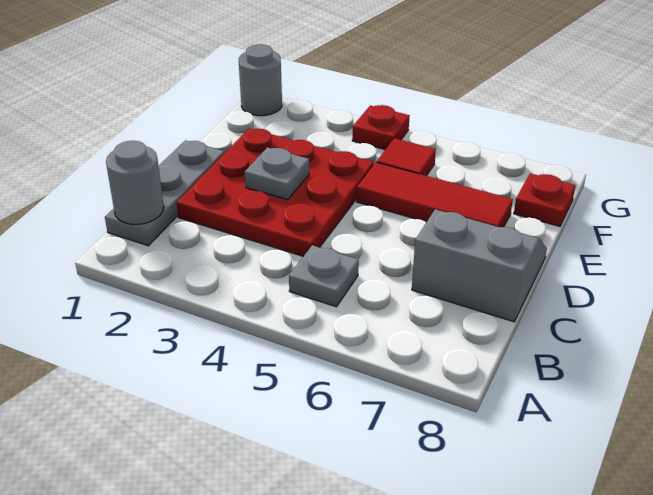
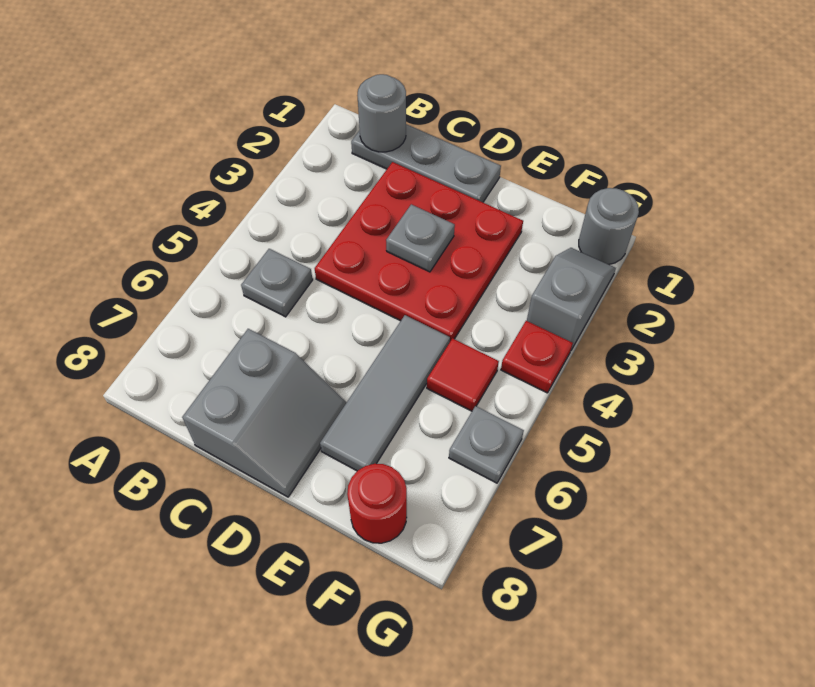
red tile E5:E7 level 1 -> grey tile E5:E7 level 1
red plate F8 level 1 -> red round brick F8 level 1
none -> grey slope G2:G3 level 1 top 3
none -> grey plate G6 level 1

